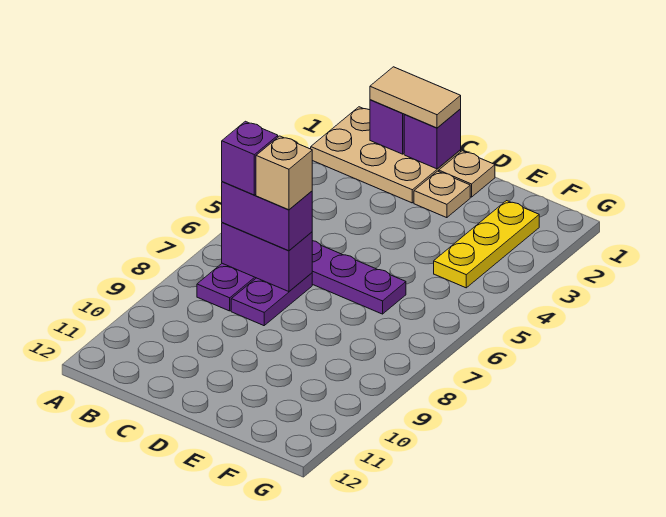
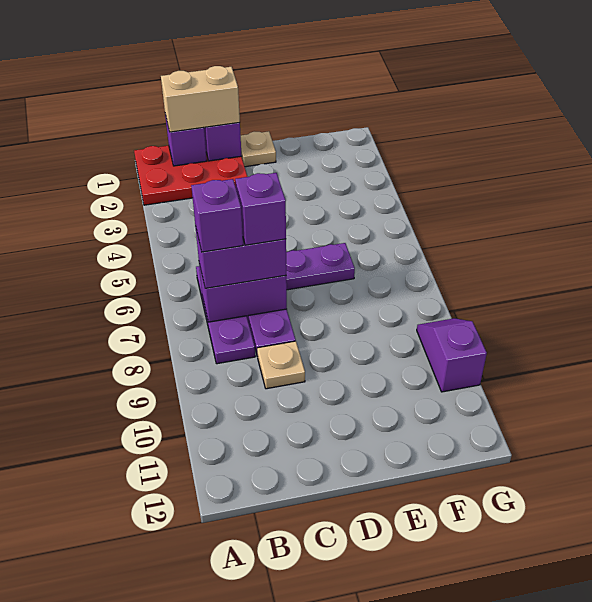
tan plate A1:C2 level 1 -> red plate A1:C2 level 1
tan tile B1:C1 level 3 -> tan brick B1:C1 level 3
tan brick C7 level 4 -> purple brick C7 level 4
tan plate D2 level 1 -> tan plate C9 level 1
yellow plate F2:F4 level 1 -> none
none -> purple slope G9:G10 level 1 top 10

